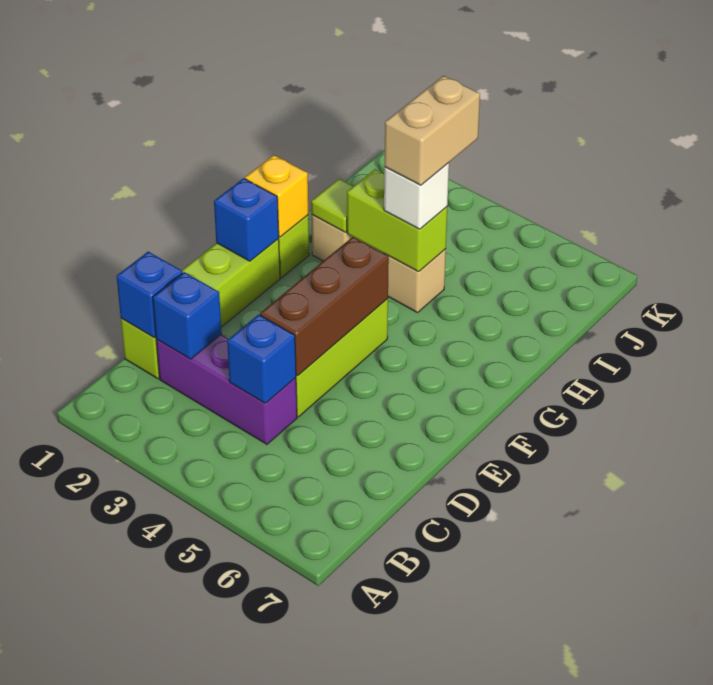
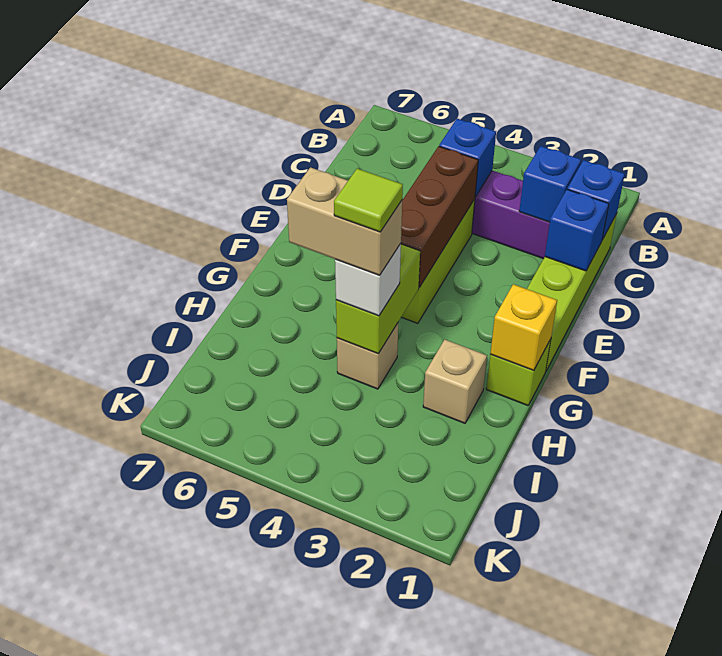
blue brick F1 level 2 -> blue brick D1 level 2
lime tile H2 level 2 -> lime tile H4 level 5
lime brick H3:H4 level 2 -> lime brick G4:H4 level 2
tan brick H4:I4 level 4 -> tan brick H4:H5 level 4

